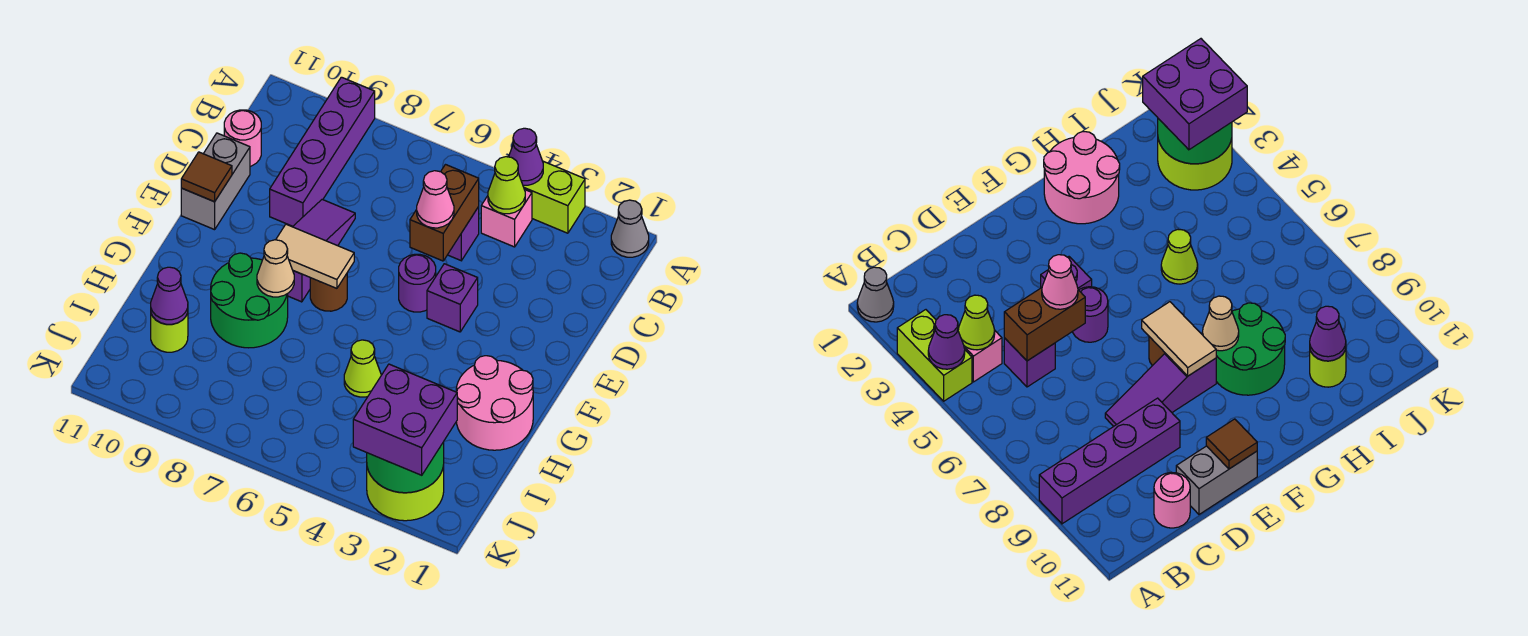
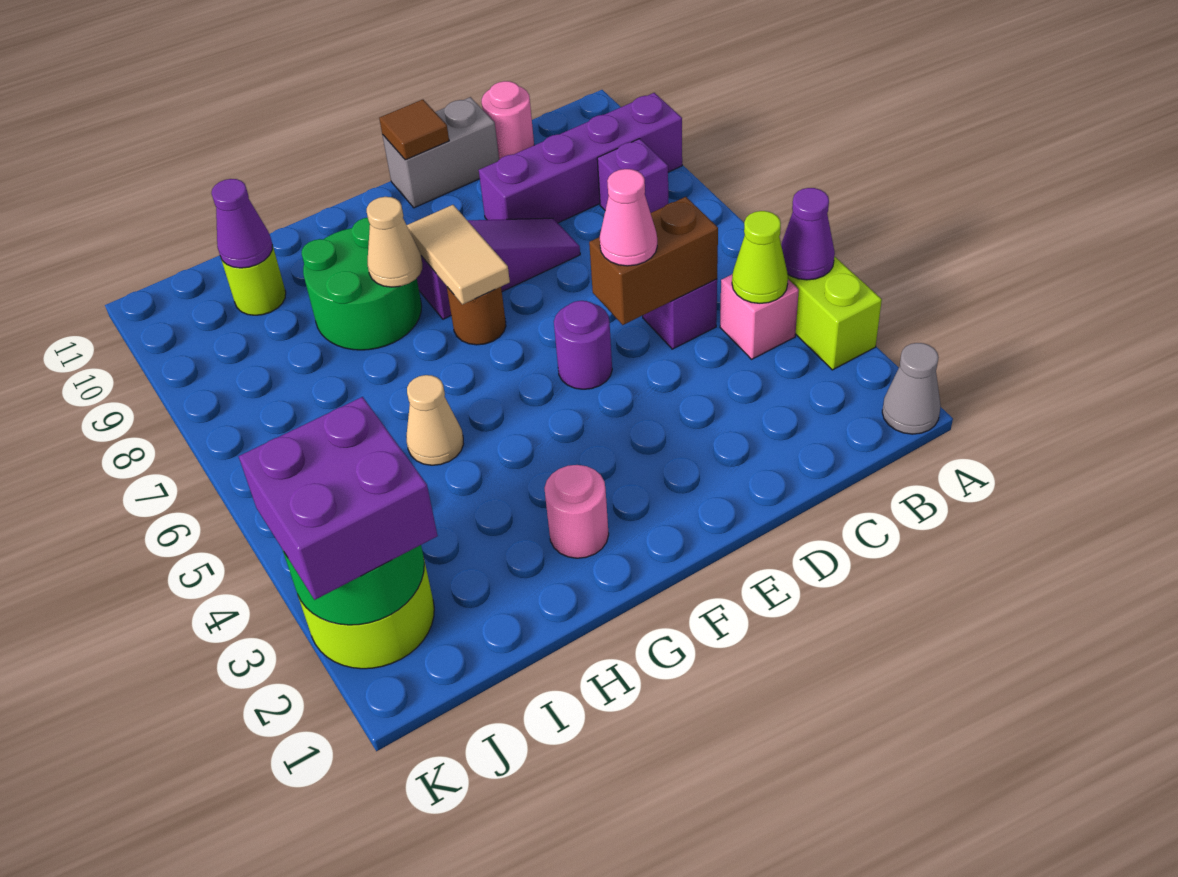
purple brick E4 level 1 -> purple brick B8 level 1
pink round brick G1:H2 level 1 -> pink round brick G2 level 1
lime cone H5 level 1 -> tan cone H5 level 1

